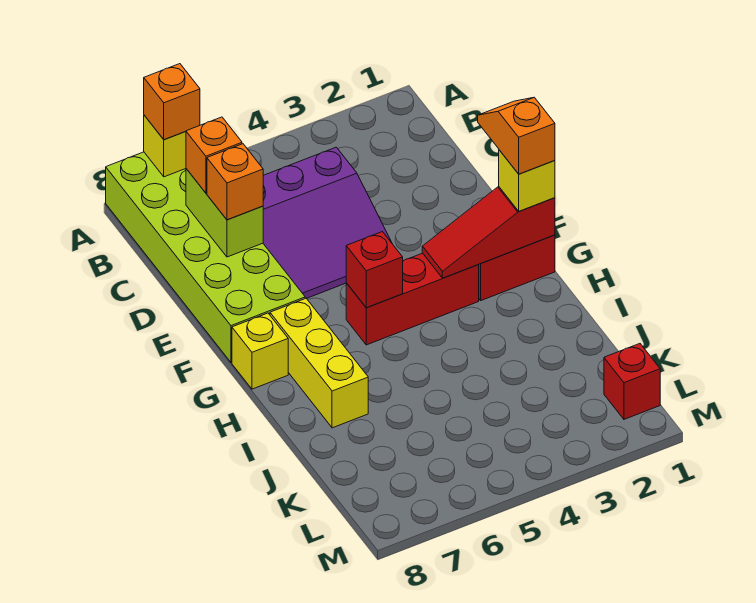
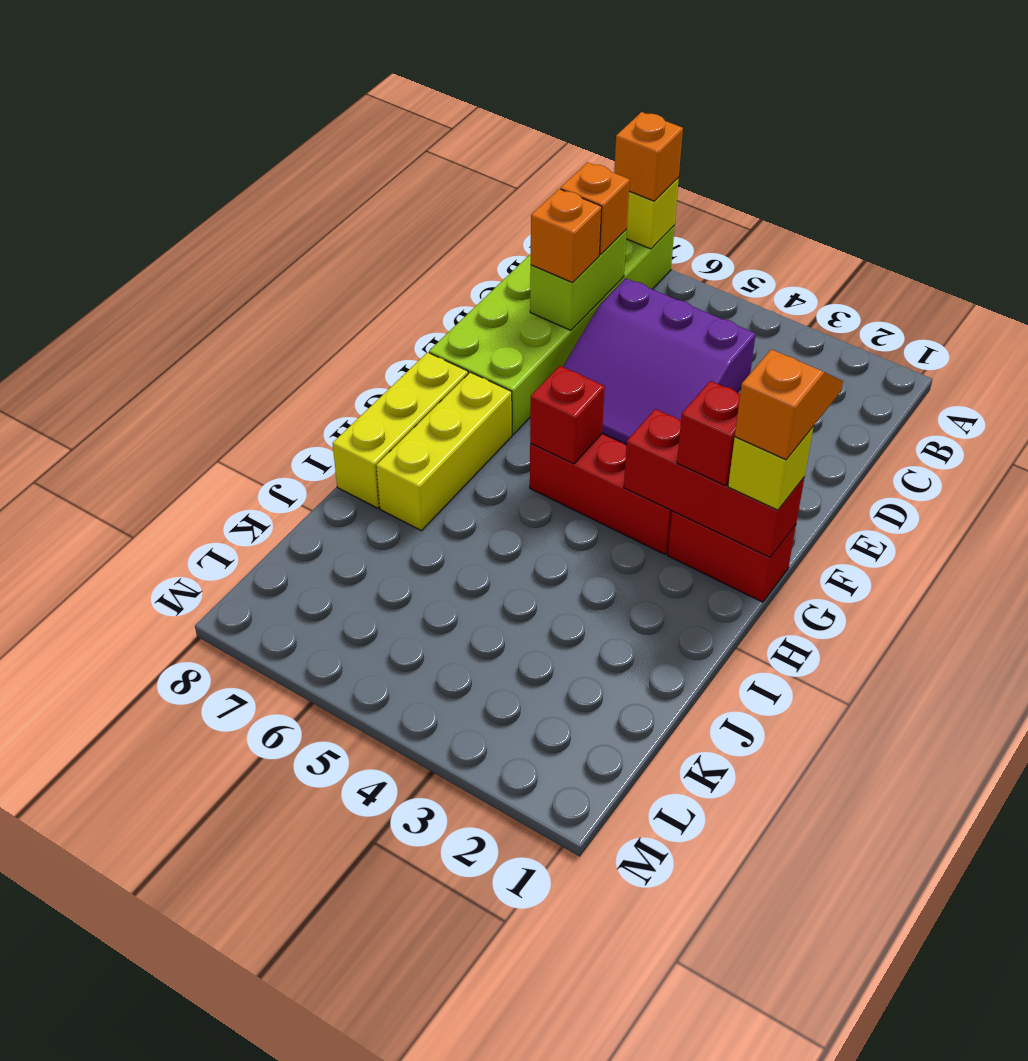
red slope G1:G3 level 2 top 1 -> red brick G1:G3 level 2
yellow brick G8 level 1 -> yellow brick G8:I8 level 1
red brick L1 level 1 -> red brick G2 level 3

